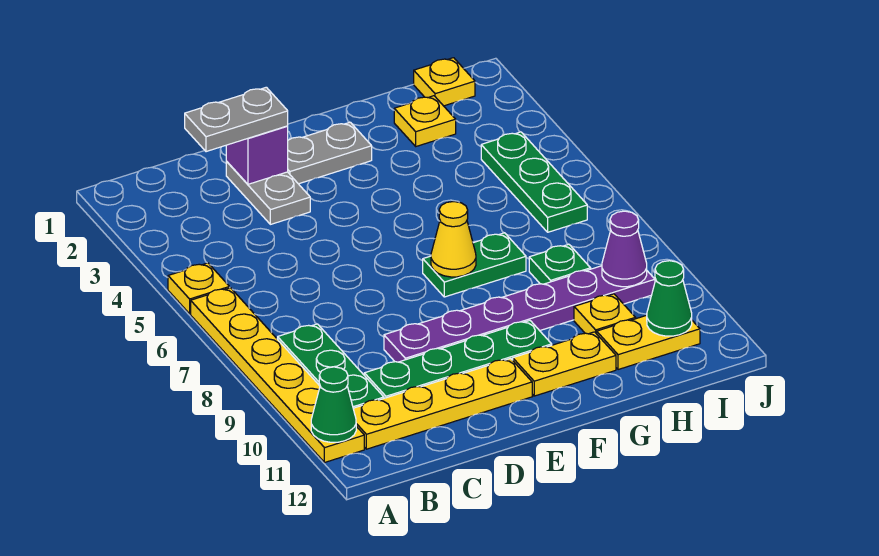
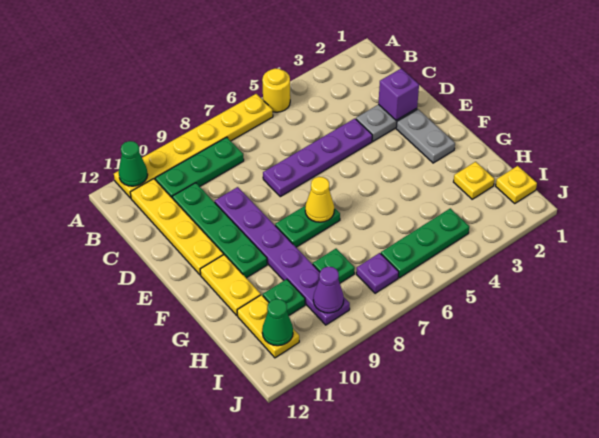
yellow plate A5 level 1 -> yellow round brick A5 level 1
grey plate C2:D2 level 3 -> none
none -> purple plate D4:D7 level 1
green plate F7:G7 level 1 -> green plate F7:F8 level 1
yellow plate H10 level 1 -> green plate H10 level 1
none -> purple plate I7 level 1

